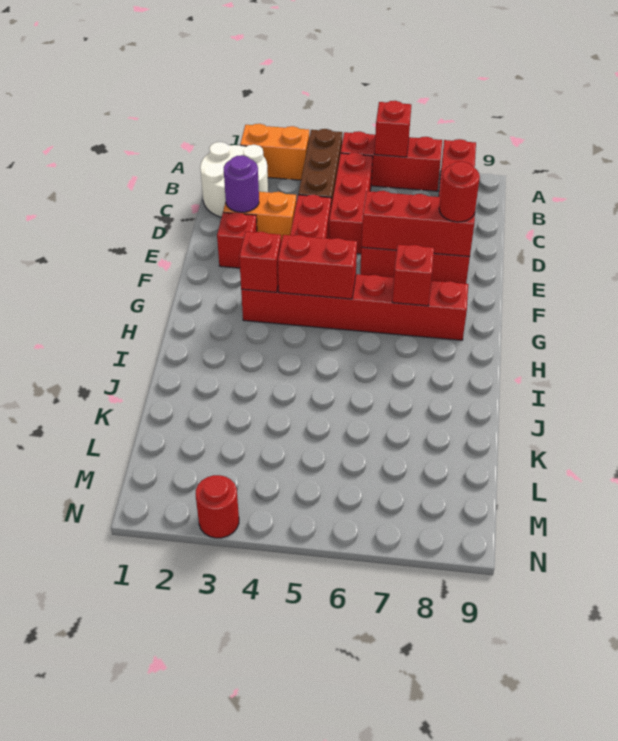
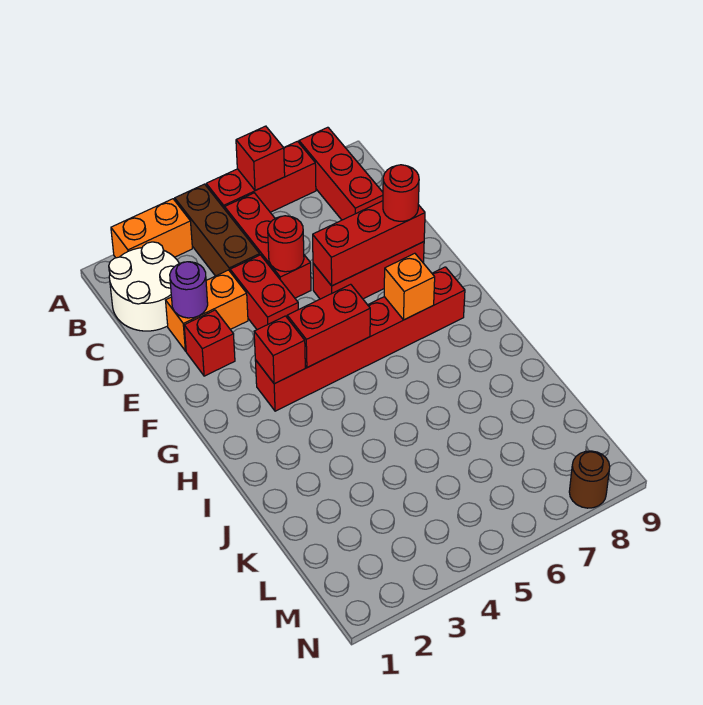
red brick G7 level 2 -> orange brick G7 level 2
red round brick N3 level 1 -> red round brick D5 level 2
none -> brown round brick N8 level 1

